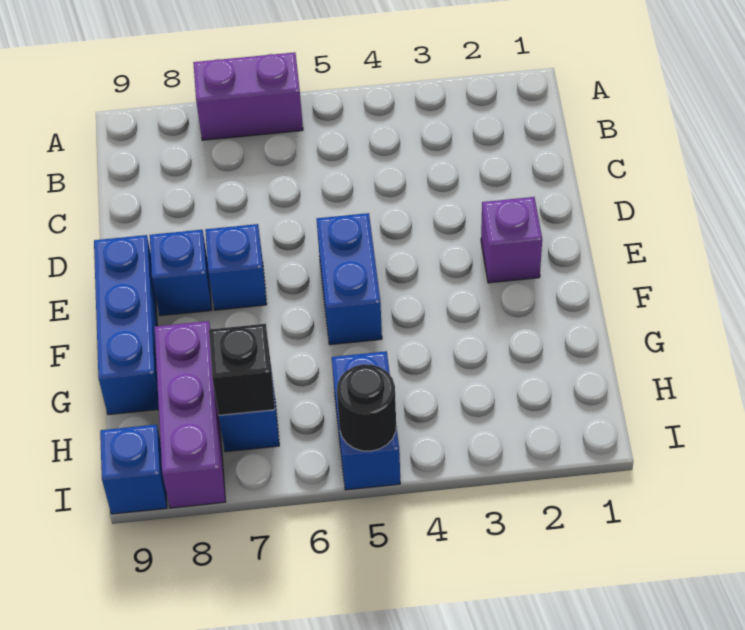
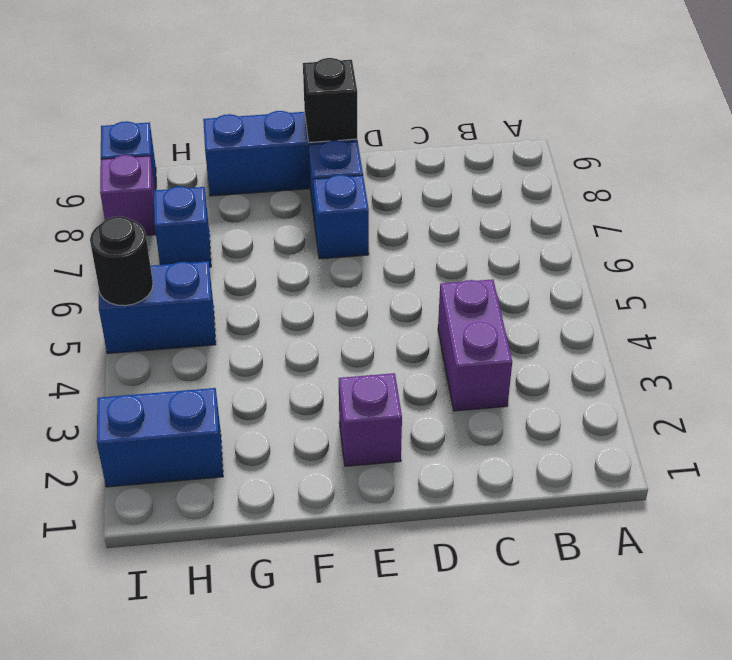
purple brick A6:A7 level 1 -> purple brick C3:C4 level 1
blue brick E5:F5 level 1 -> blue brick H2:I2 level 1
purple brick G8:I8 level 1 -> purple brick I8 level 1
black brick H7 level 2 -> black brick E9 level 2

